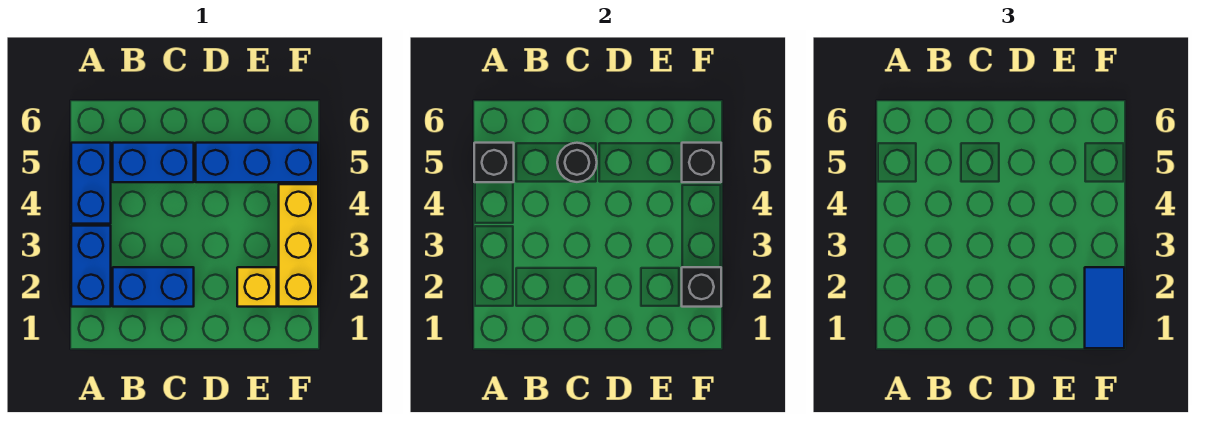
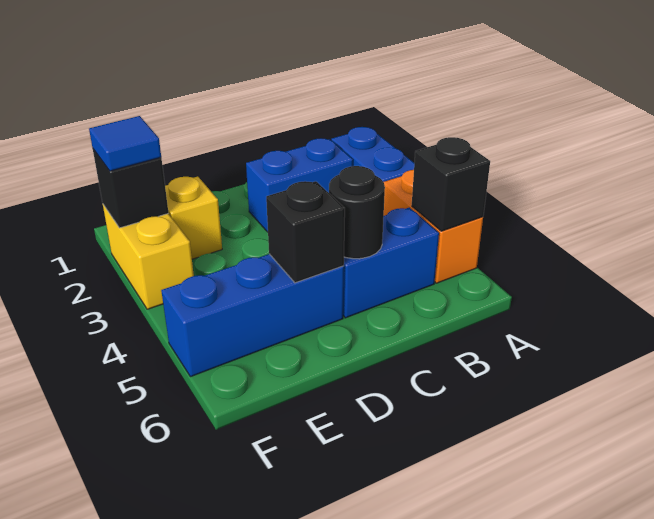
blue brick A4:A5 level 1 -> orange brick A4:A5 level 1
blue tile F1:F2 level 3 -> blue tile F2 level 3
yellow brick F2:F4 level 1 -> yellow brick F2:F3 level 1
black brick F5 level 2 -> black brick D5 level 2

